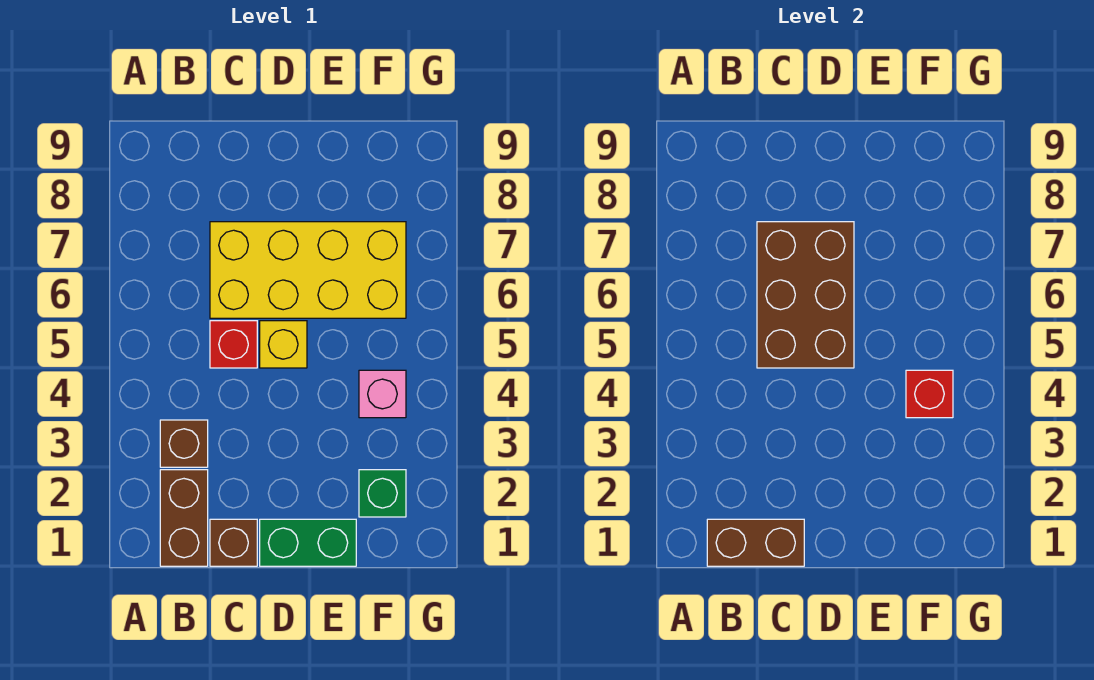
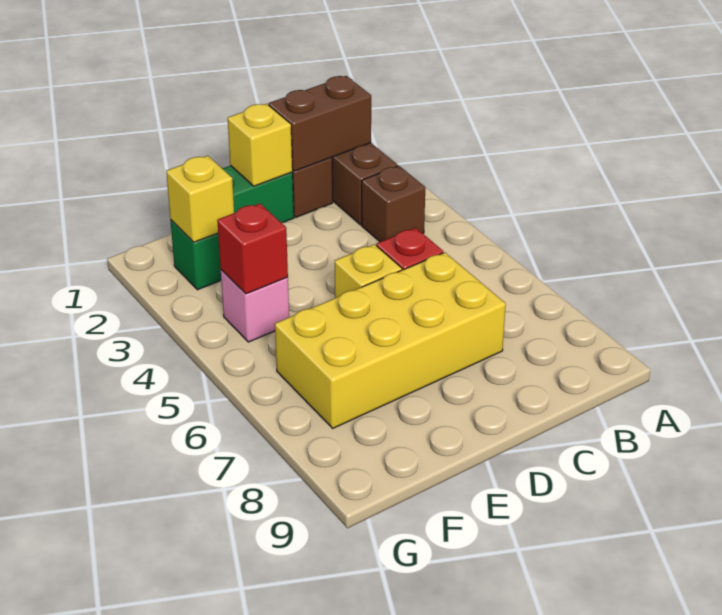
brown brick C5:D7 level 2 -> none
none -> yellow brick D1 level 2
none -> yellow brick F2 level 2

